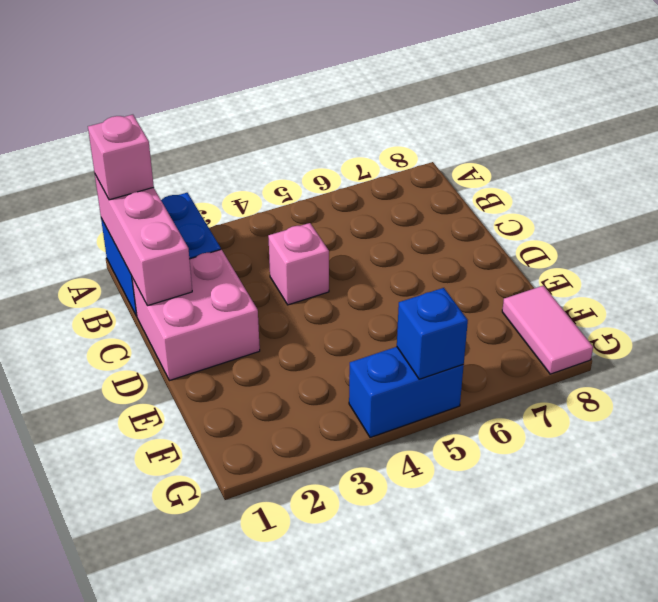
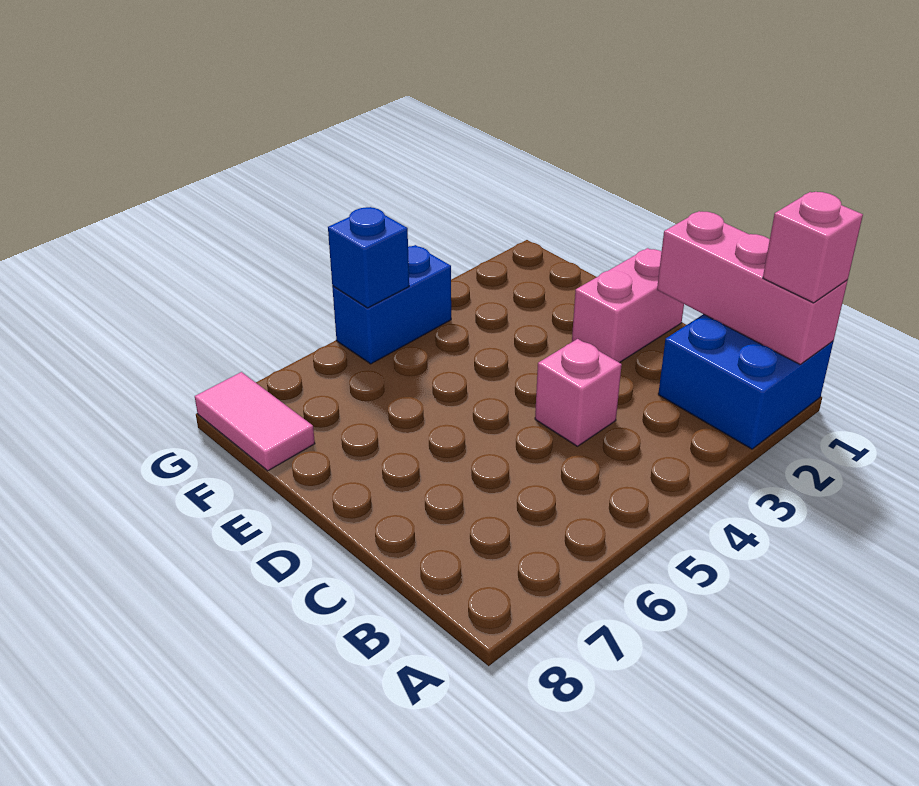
pink brick C1:D2 level 1 -> pink brick D1:D2 level 1

